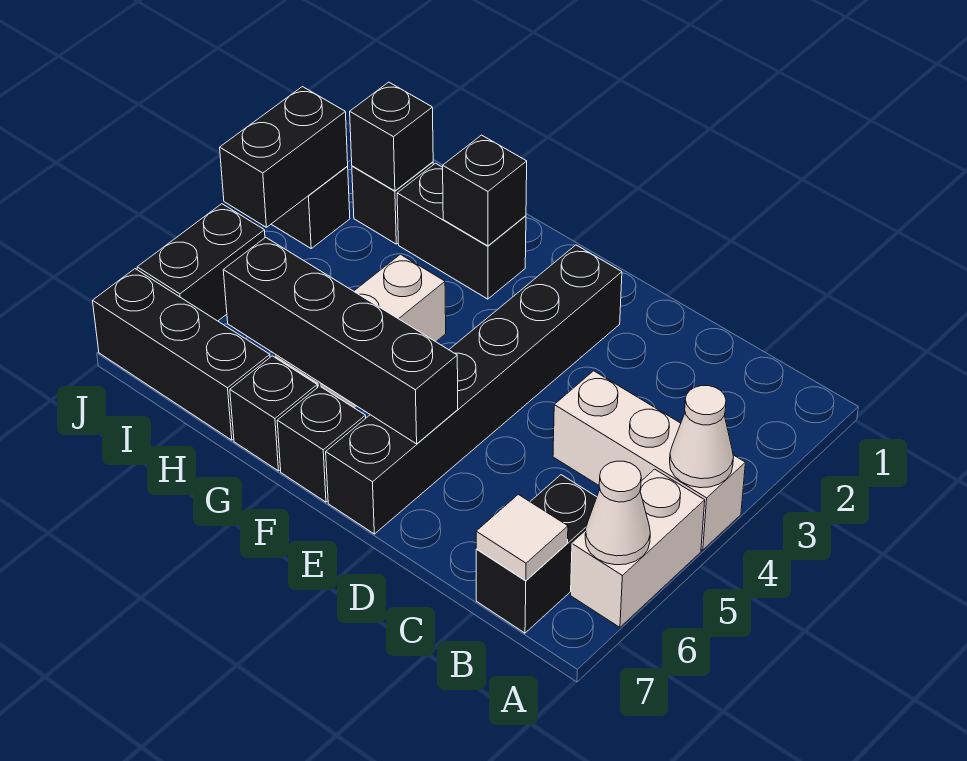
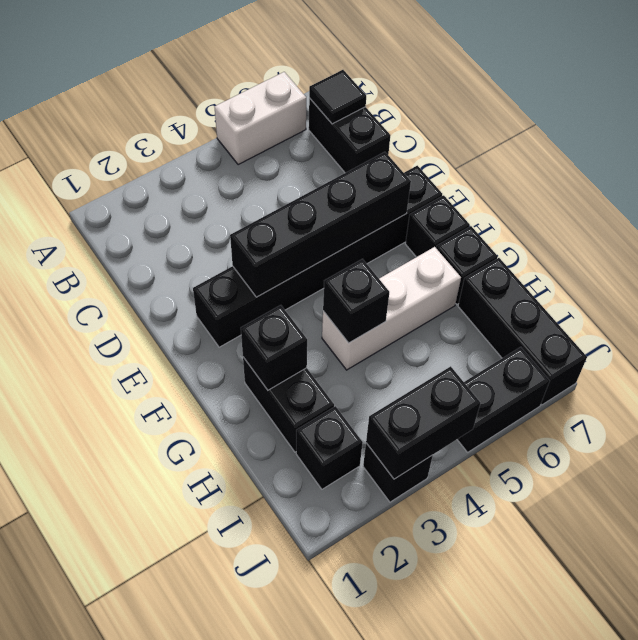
white brick A4:C4 level 1 -> none
white cone A4 level 2 -> none
white cone A6 level 2 -> none
black brick B6:B7 level 1 -> black brick B7:C7 level 1
white tile B7 level 2 -> black tile B7 level 2
black brick E6:H6 level 2 -> black brick E3:E6 level 2
black brick I2 level 2 -> black brick G4 level 2

